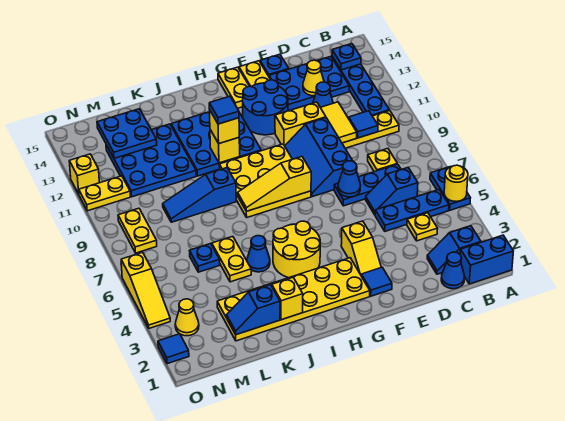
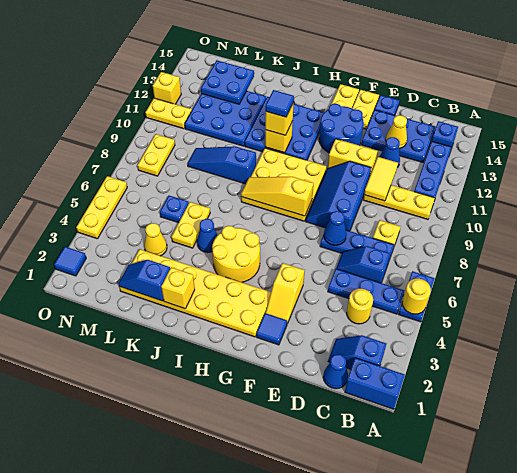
yellow plate C4 level 1 -> yellow round brick C4 level 1
blue tile C10 level 2 -> none
yellow cone N3 level 1 -> yellow cone L4 level 1
yellow slope O4:O6 level 1 top 6 -> yellow plate O4:O6 level 1

